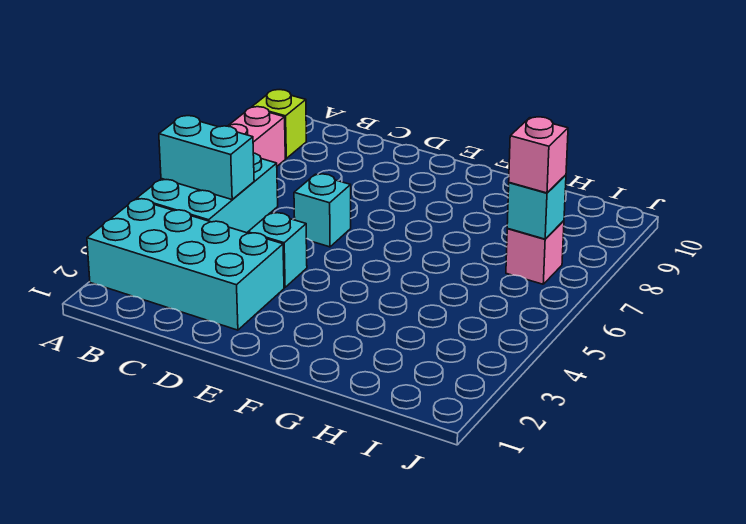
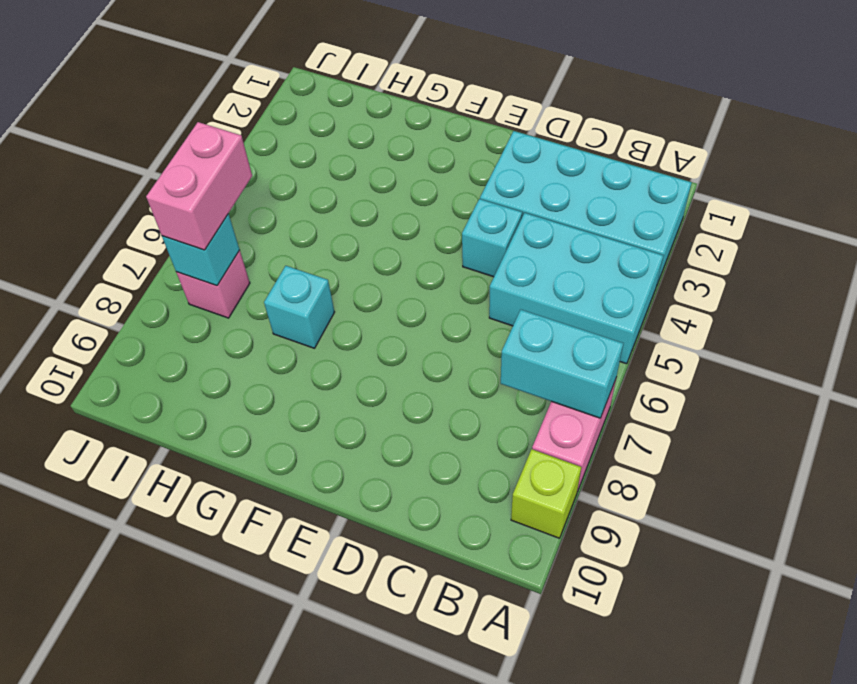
cyan brick A4:B6 level 1 -> cyan brick A4:C5 level 1
cyan brick A5:B5 level 2 -> cyan brick A7:B7 level 2
cyan brick D6 level 1 -> cyan brick G7 level 1
pink brick I7 level 3 -> pink brick I6:I7 level 3

